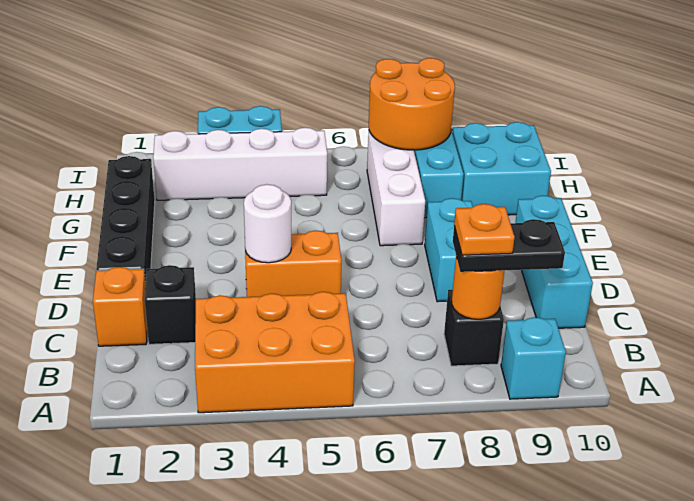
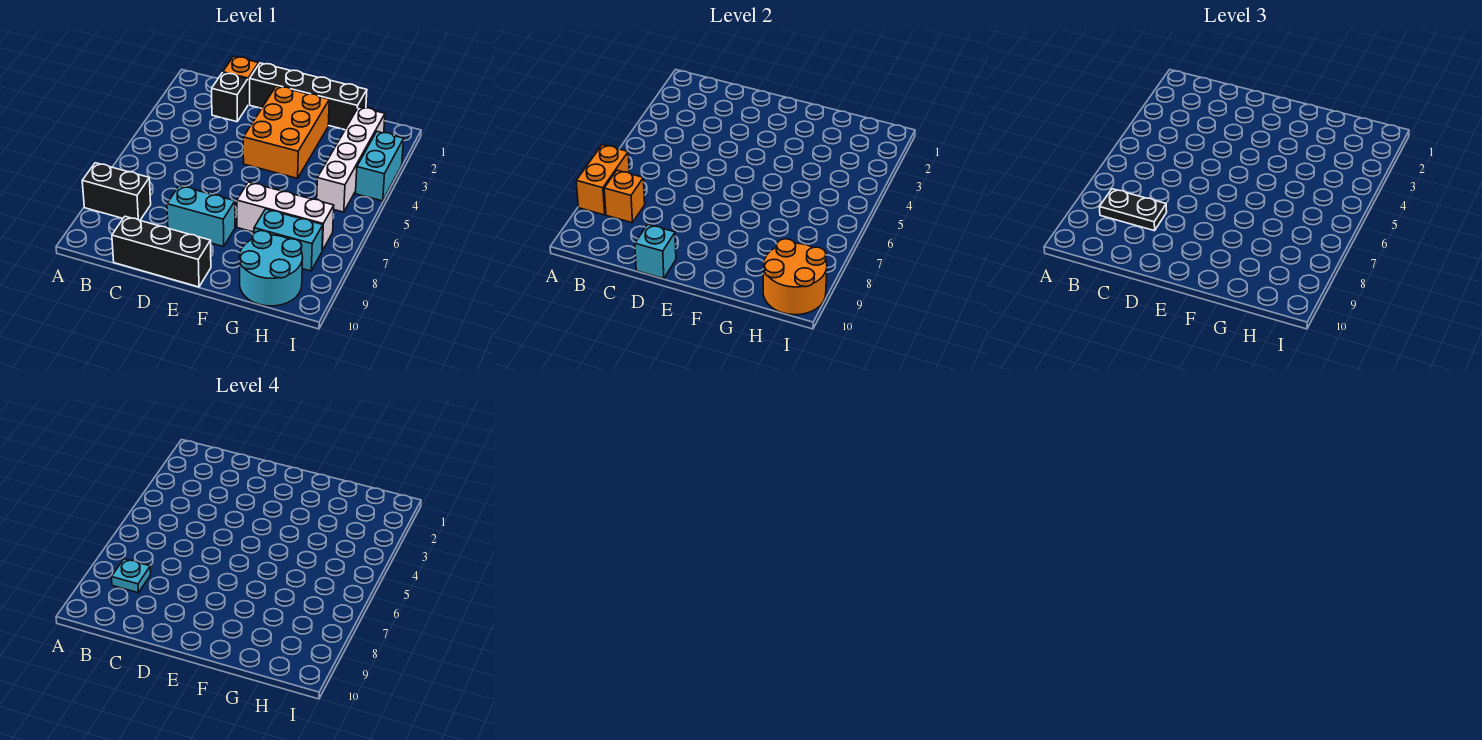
orange brick A3:B5 level 1 -> orange brick E2:F4 level 1
cyan brick A9 level 1 -> cyan brick D10 level 2
black brick B8 level 1 -> black brick A8:B8 level 1
orange round brick B8 level 2 -> orange brick B8 level 2
black plate B8:B9 level 3 -> black plate B8:C8 level 3
orange plate B8 level 4 -> cyan plate B8 level 4
cyan brick C10:E10 level 1 -> black brick C10:E10 level 1
orange brick D4:D5 level 1 -> orange brick A7:A8 level 2
white round brick D4 level 2 -> none
cyan brick G9:H10 level 1 -> cyan round brick G9:H10 level 1
orange round brick H7:I8 level 2 -> orange round brick H9:I10 level 2

